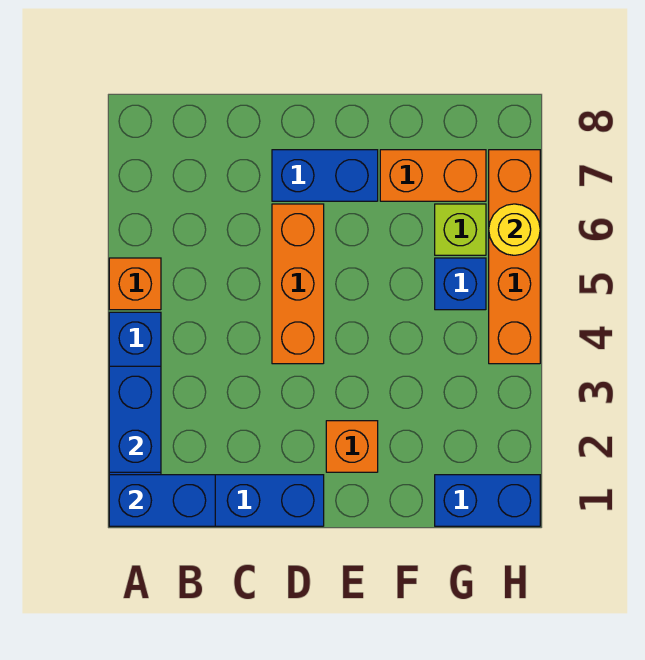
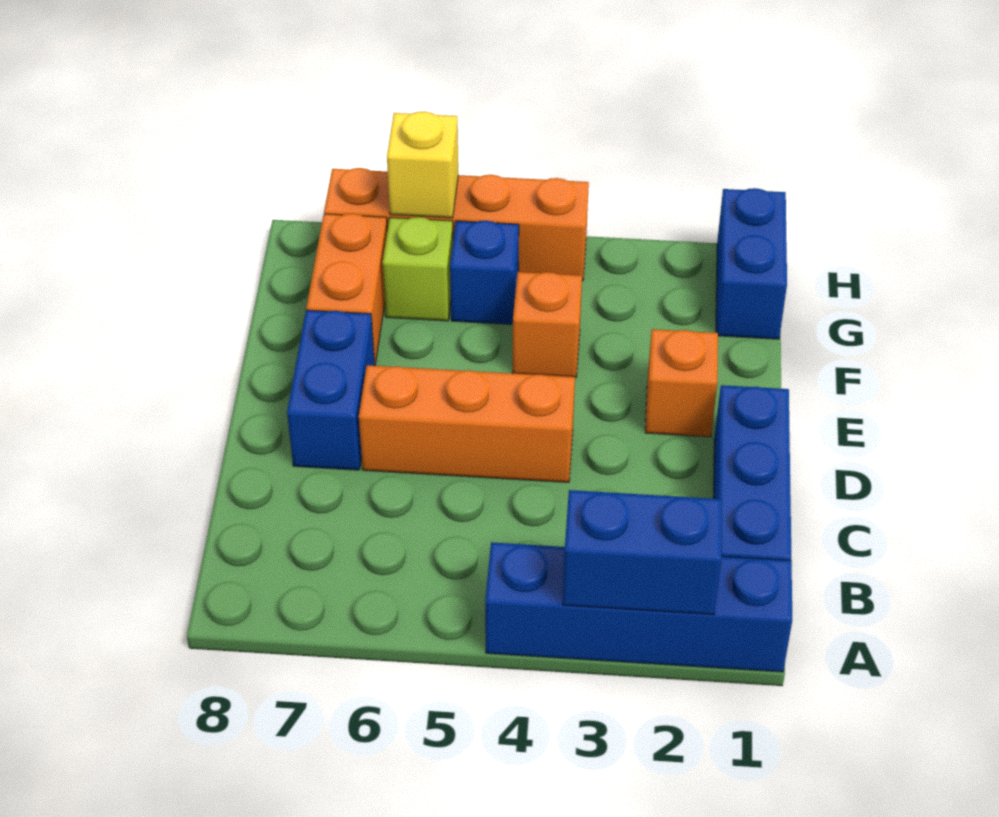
blue brick A1:B1 level 2 -> none
orange brick A5 level 1 -> orange brick F4 level 1
yellow round brick H6 level 2 -> yellow brick H6 level 2

